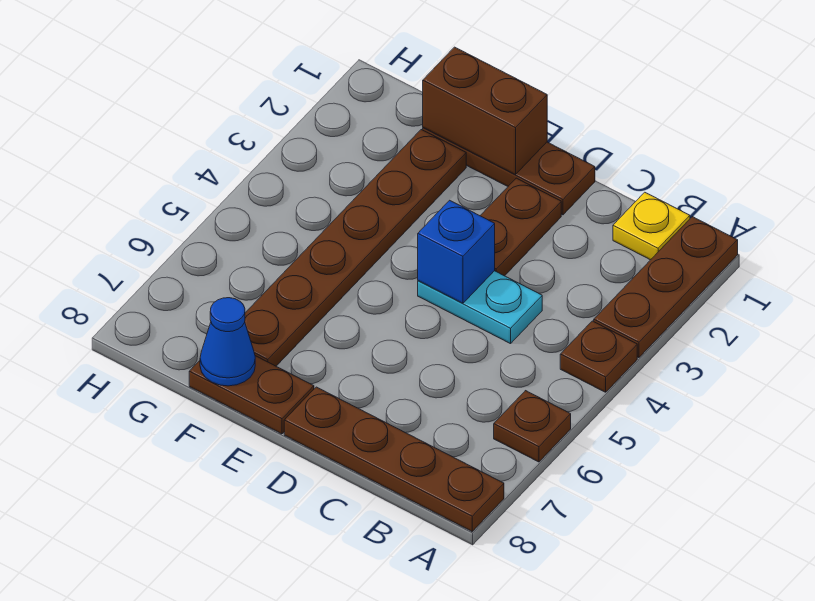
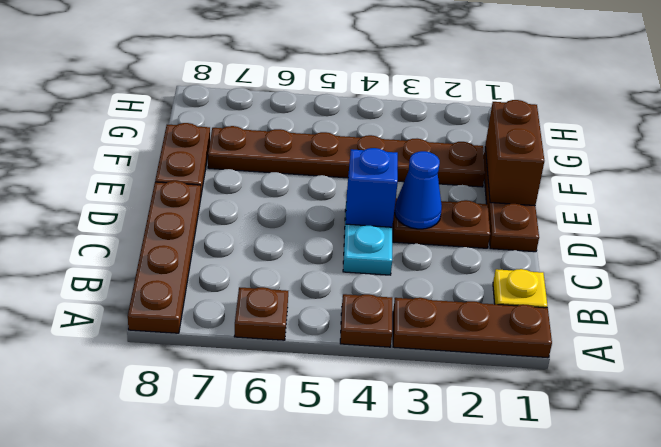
blue cone F8 level 2 -> blue cone D3 level 2

